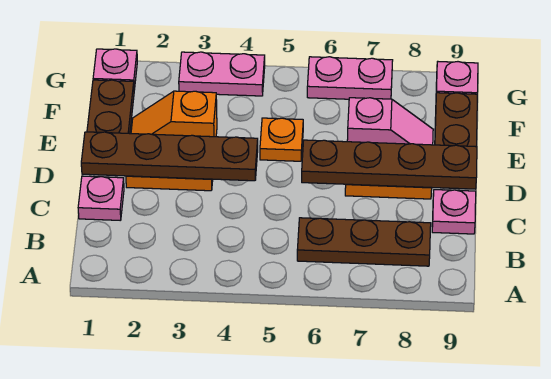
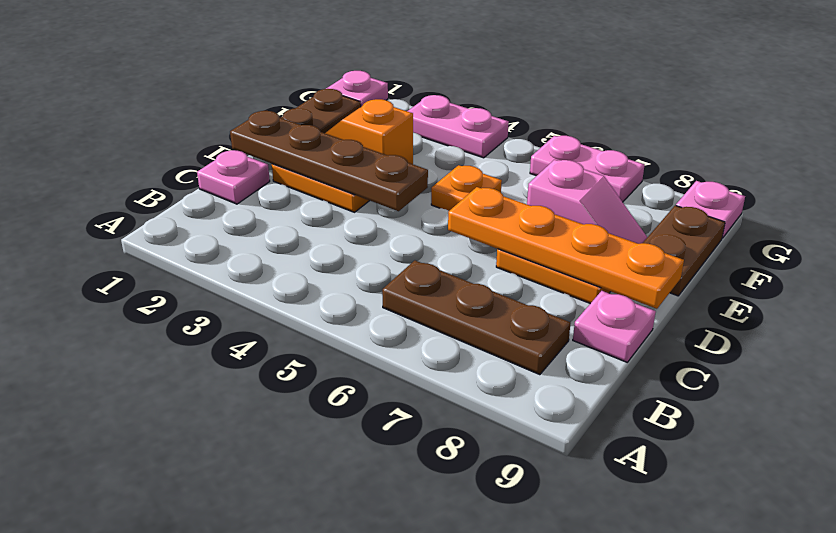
brown plate D6:D9 level 2 -> orange plate D6:D9 level 2

